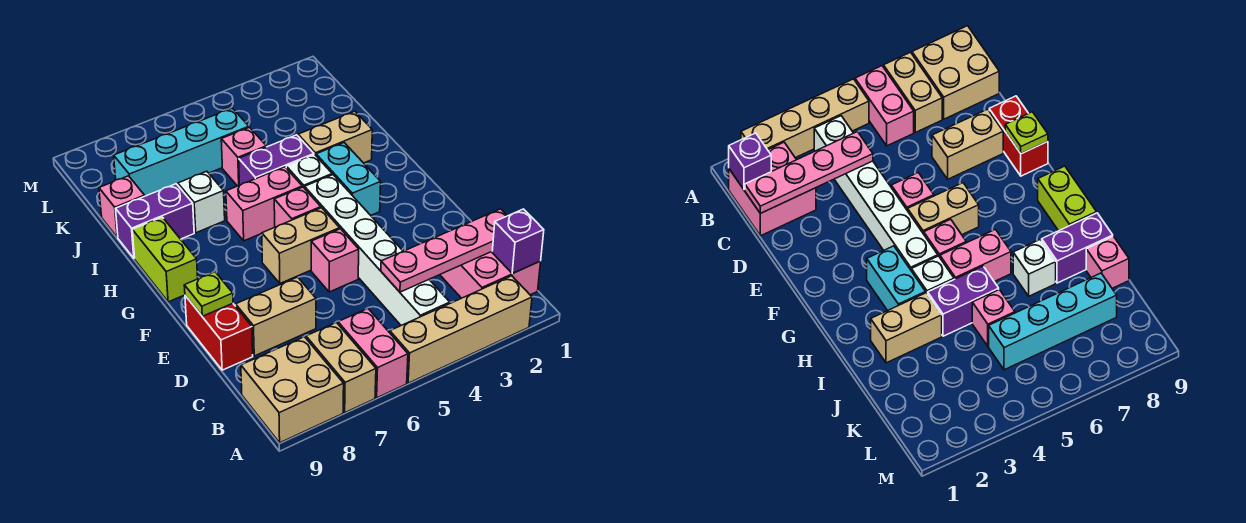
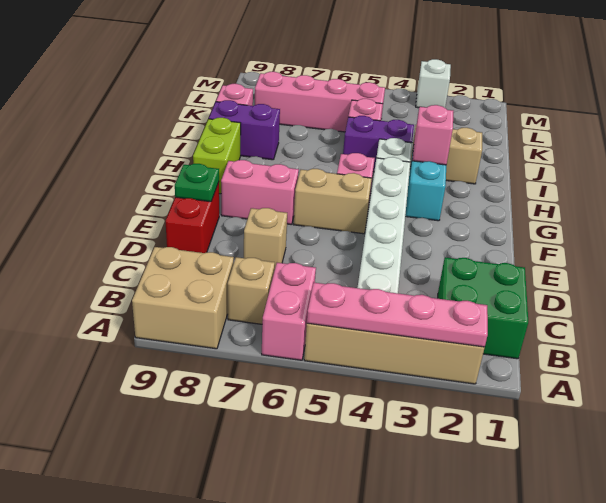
tan brick A7:B7 level 1 -> tan brick B7 level 1
pink brick B1:C2 level 1 -> green brick B1:C2 level 1
purple brick B1 level 2 -> none
pink plate C1:C4 level 2 -> pink plate A2:A5 level 2
tan brick D7:D8 level 1 -> tan brick D7 level 1
pink brick E5 level 1 -> pink brick H3 level 2
lime plate E9 level 2 -> green plate E9 level 2
pink brick H5:H6 level 1 -> pink brick F7:F8 level 1
white brick I7 level 1 -> white brick M3 level 1
cyan brick K5:K8 level 1 -> pink brick K5:K8 level 1

